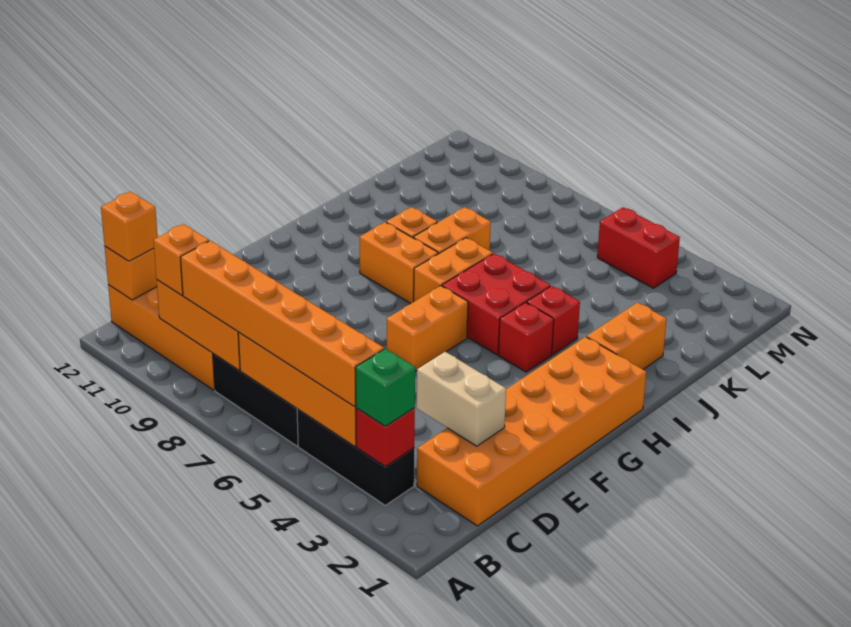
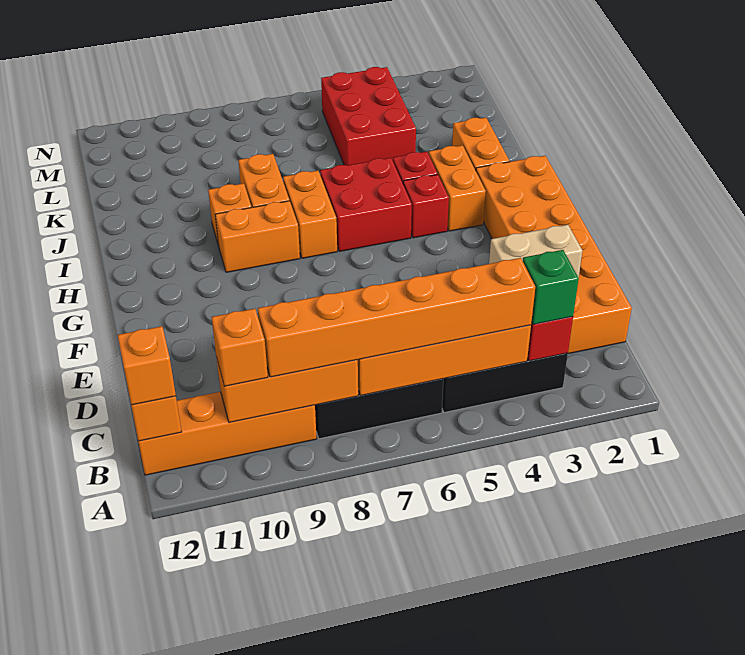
orange brick F6:G6 level 1 -> orange brick H3:I3 level 1
red brick M4:M5 level 1 -> red brick K4:M5 level 1

